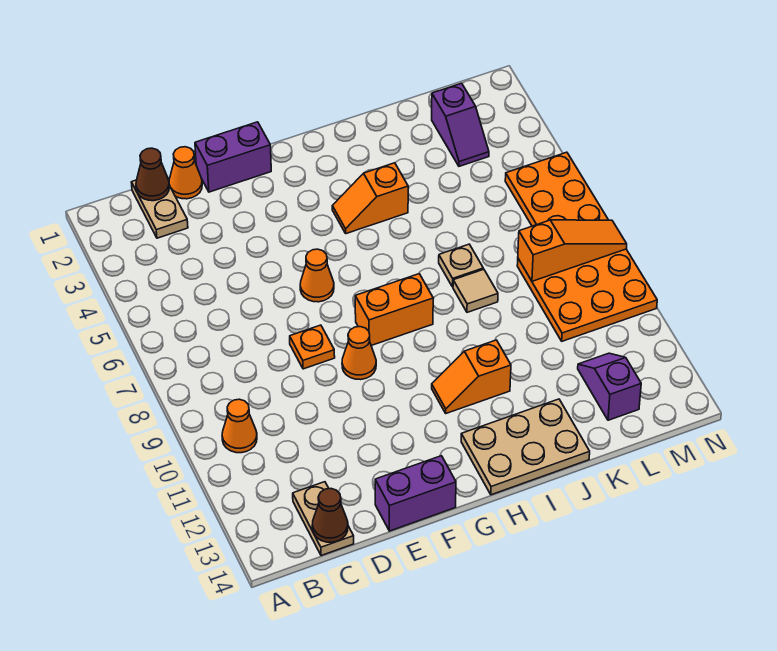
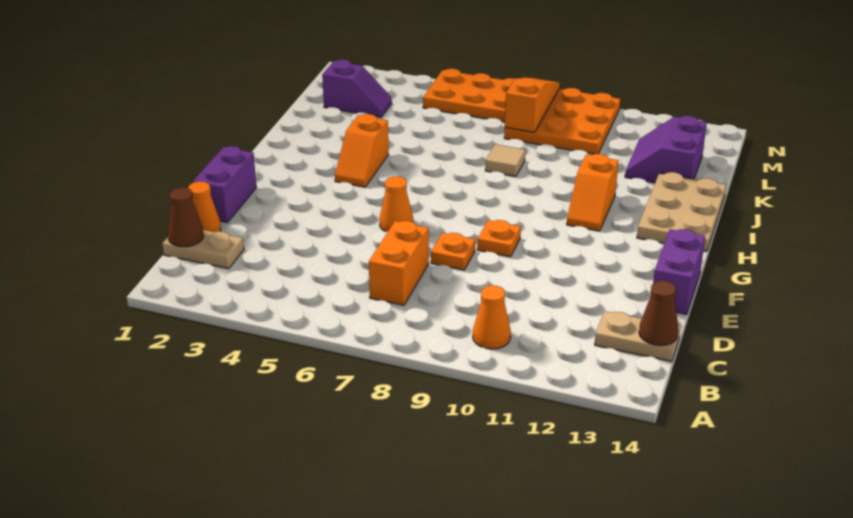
orange cone F9 level 1 -> orange plate F9 level 1
orange brick G8:H8 level 1 -> orange brick C7:D7 level 1
tan plate J7 level 1 -> none
purple slope L12:L13 level 1 top 13 -> purple slope K12:L13 level 1 top 13

